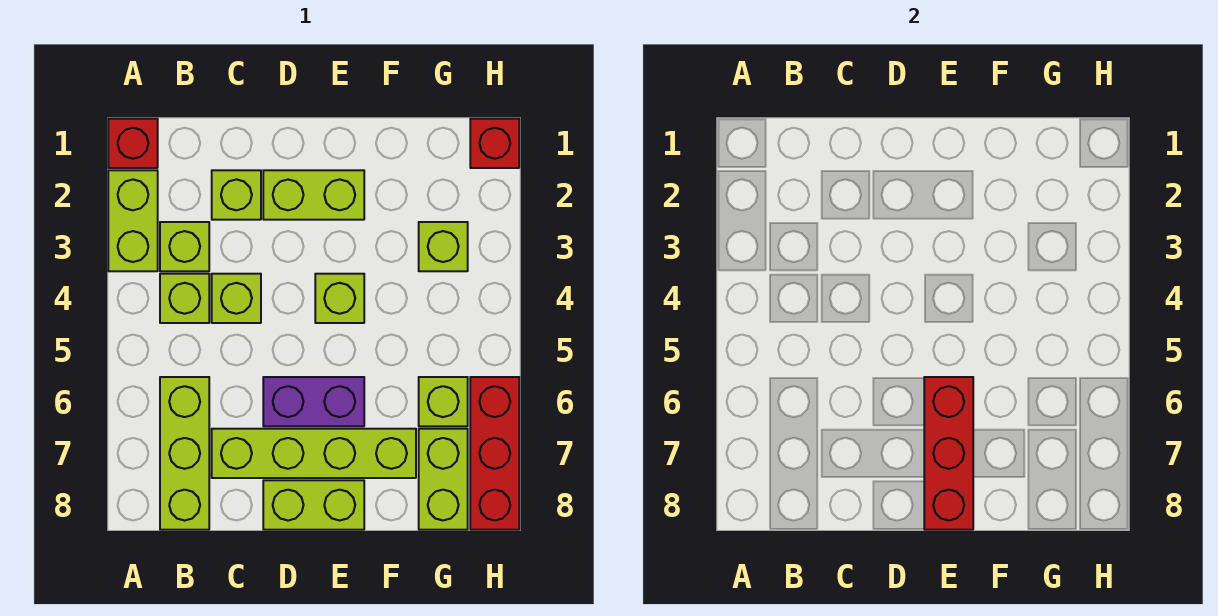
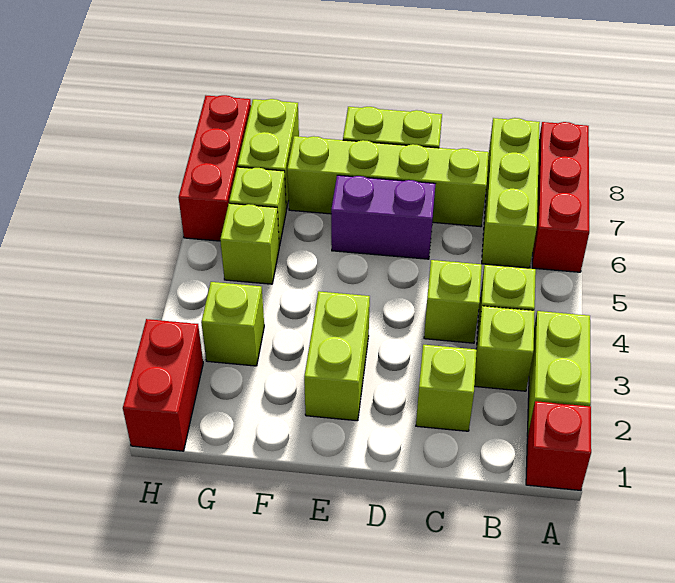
lime brick D2:E2 level 1 -> lime brick E2:E3 level 1
lime brick E4 level 1 -> lime brick G5 level 1
red brick E6:E8 level 2 -> red brick A6:A8 level 1
red brick H1 level 1 -> red brick H1:H2 level 1

